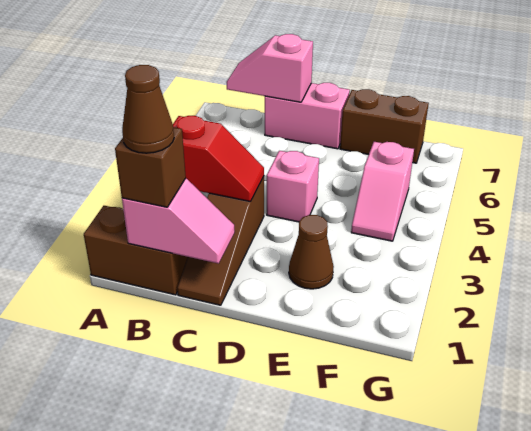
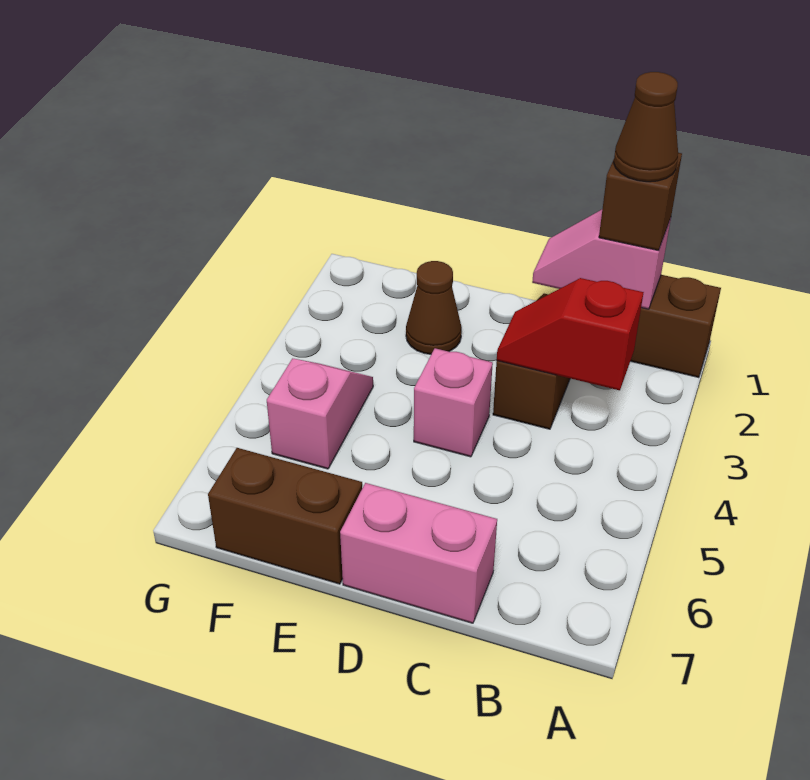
pink slope B7:C7 level 2 top C -> none

